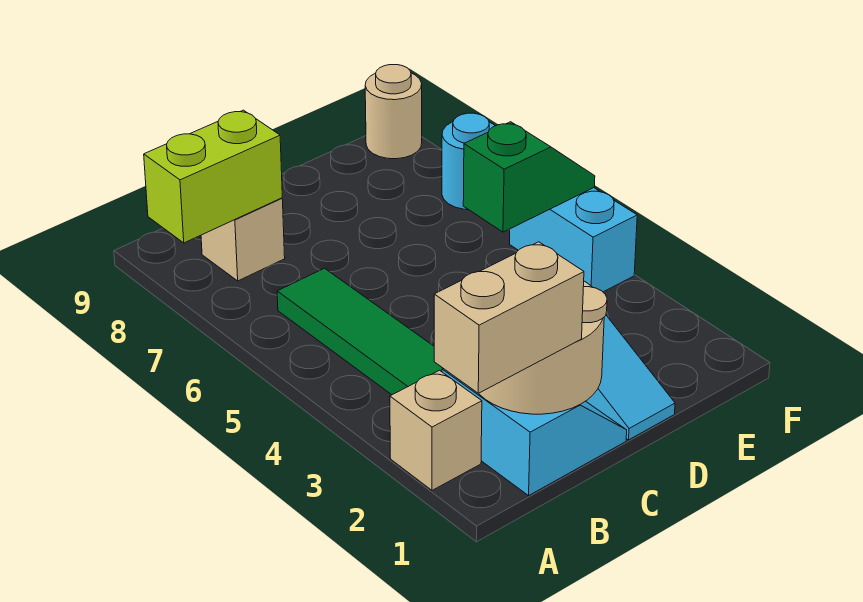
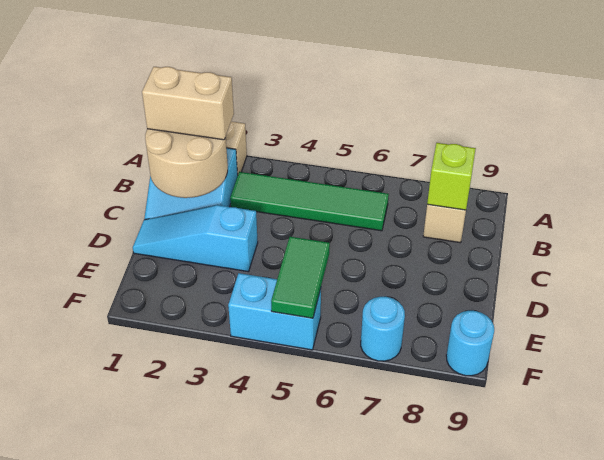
tan brick A1:B1 level 3 -> tan brick B1:B2 level 3
lime brick A8:B8 level 2 -> lime brick B8 level 2
green slope E5:F5 level 2 top E -> green tile E5:F5 level 2
tan round brick F9 level 1 -> cyan round brick F9 level 1

